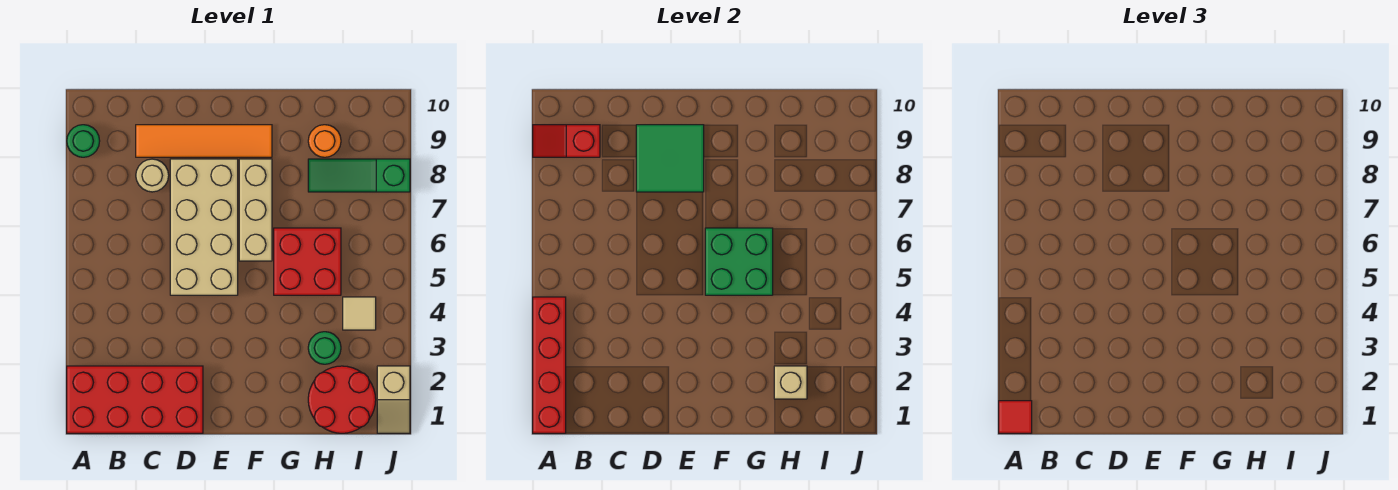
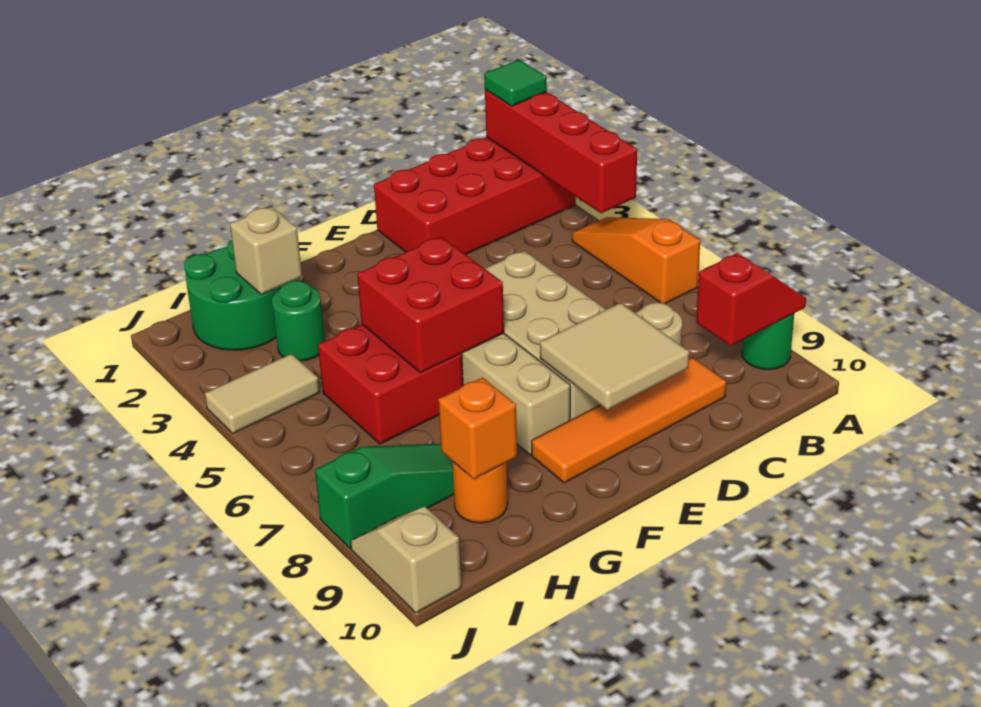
red tile A1 level 3 -> green tile A1 level 3
none -> orange slope A4:A6 level 1 top 6
green tile D8:E9 level 2 -> tan tile D8:E9 level 2
green brick F5:G6 level 2 -> red brick F5:G6 level 2
red round brick H1:I2 level 1 -> green round brick H1:I2 level 1
none -> orange brick H9 level 2
tan tile I4 level 1 -> tan tile I4:J4 level 1
tan slope J1:J2 level 1 top 2 -> tan slope J9:J10 level 1 top 10

